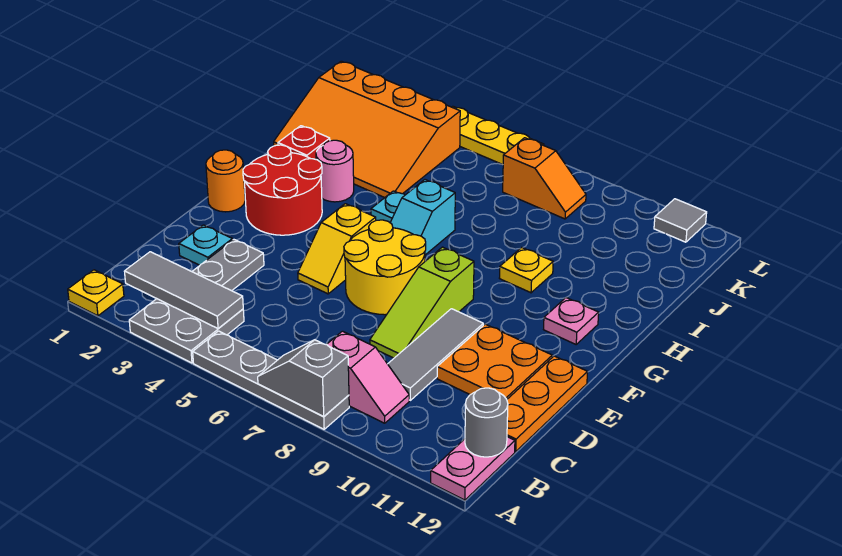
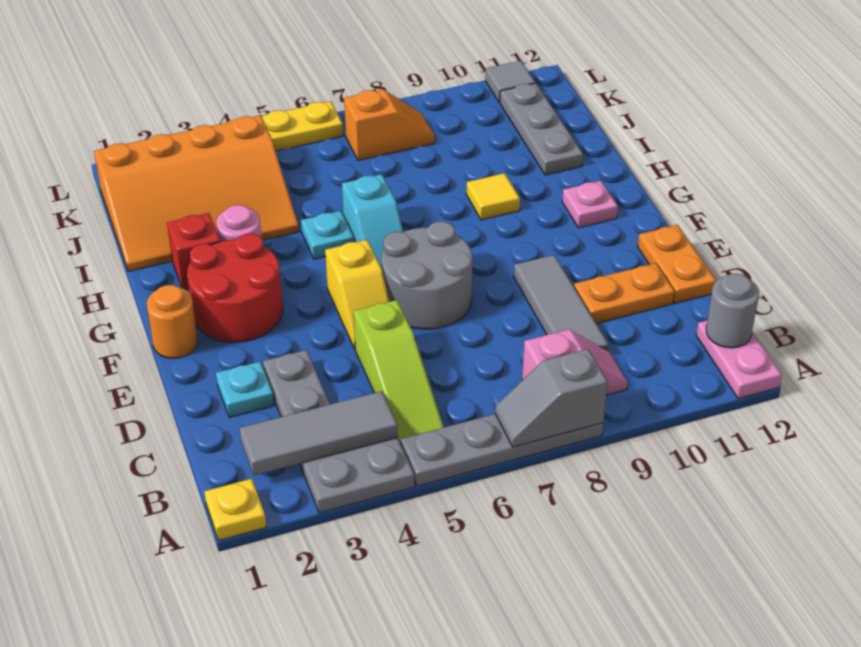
orange plate C12:E12 level 1 -> orange plate D12:E12 level 1
lime slope D8:F8 level 1 top F -> lime slope B5:D5 level 1 top D
orange plate D10:E11 level 1 -> orange plate D10:D11 level 1
yellow round brick E6:F7 level 1 -> grey round brick E6:F7 level 1
yellow plate H9 level 1 -> yellow tile H9 level 1
none -> grey plate I11:K11 level 1

